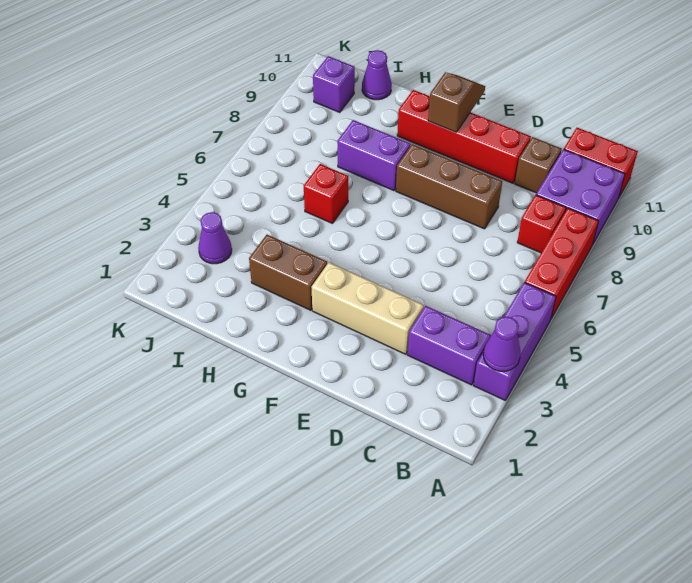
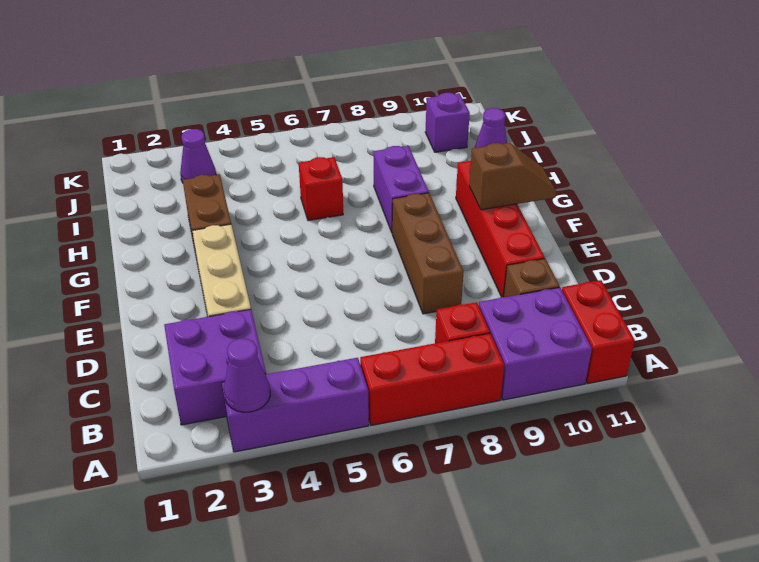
purple brick B3:C3 level 1 -> purple brick B2:C3 level 1

